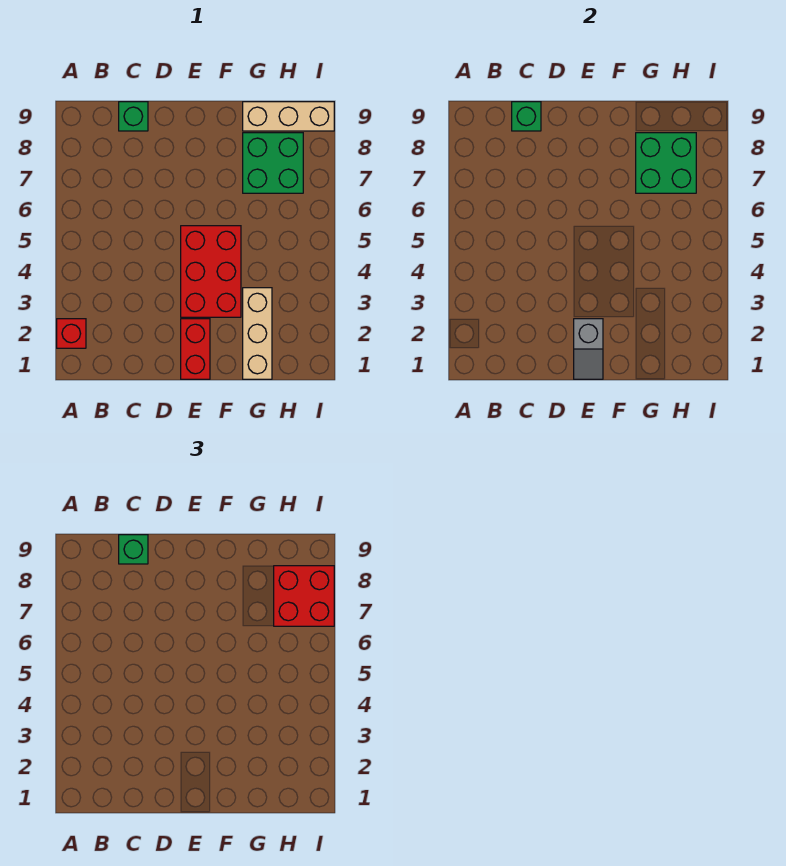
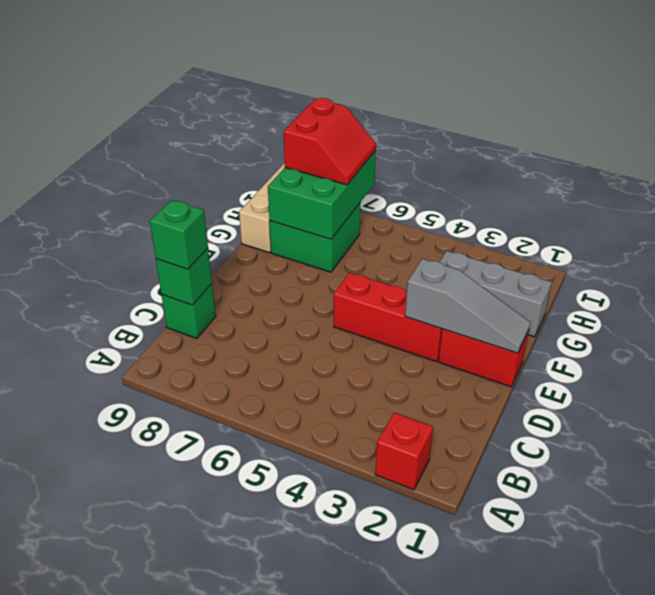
grey slope E1:E2 level 2 top 2 -> grey slope E1:E3 level 2 top 3
red brick E3:F5 level 1 -> red brick E3:E5 level 1
tan brick G1:G3 level 1 -> grey brick G1:G3 level 1
green brick G7:H8 level 2 -> green brick G7:I8 level 2
red brick H7:I8 level 3 -> red slope H7:I8 level 3 top 8

